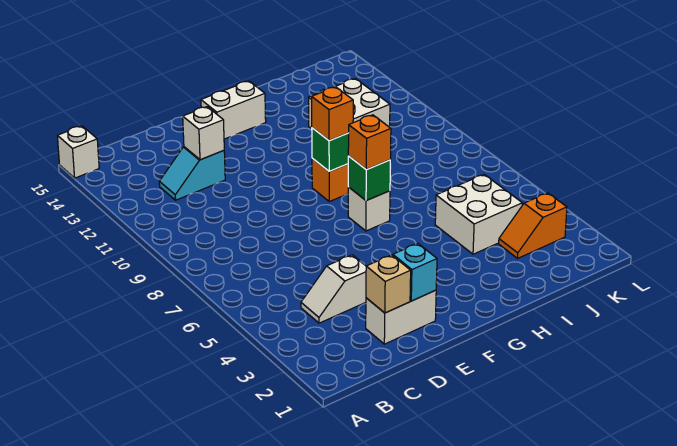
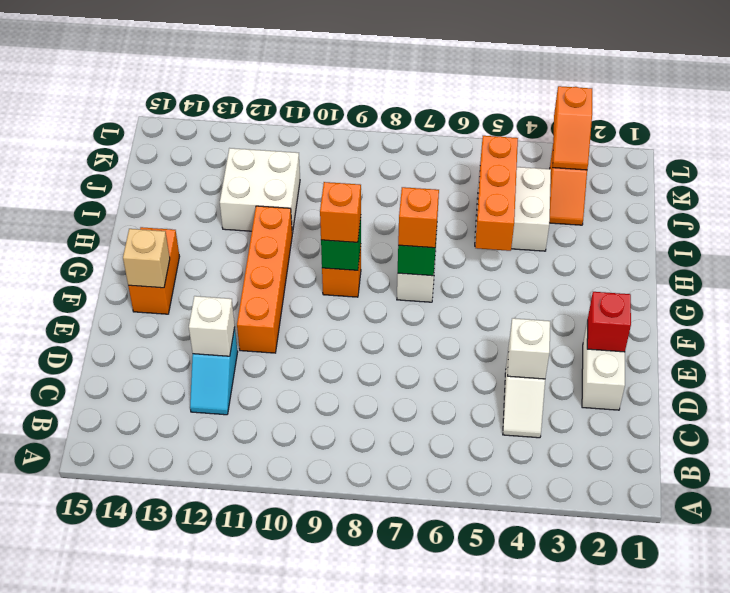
white brick A15 level 1 -> white brick D4 level 2
tan brick D2 level 2 -> tan brick F14 level 2
cyan brick E2 level 2 -> red brick E2 level 2
none -> orange brick E11:H11 level 1
white brick F14:G14 level 1 -> orange brick F14:G14 level 1
none -> orange brick H5:J5 level 2
none -> orange slope K3:L3 level 2 top L

